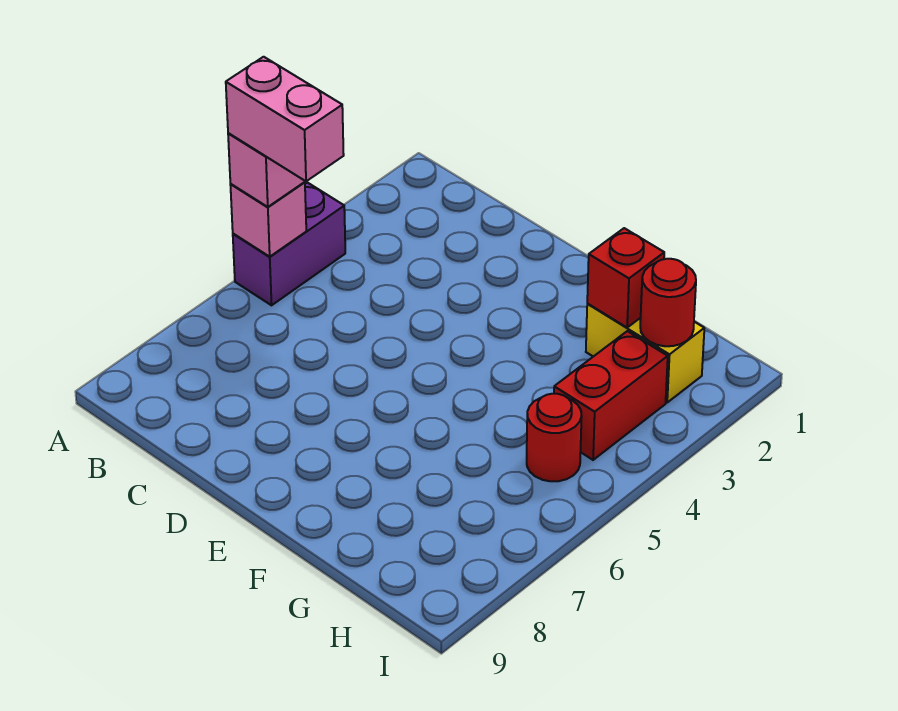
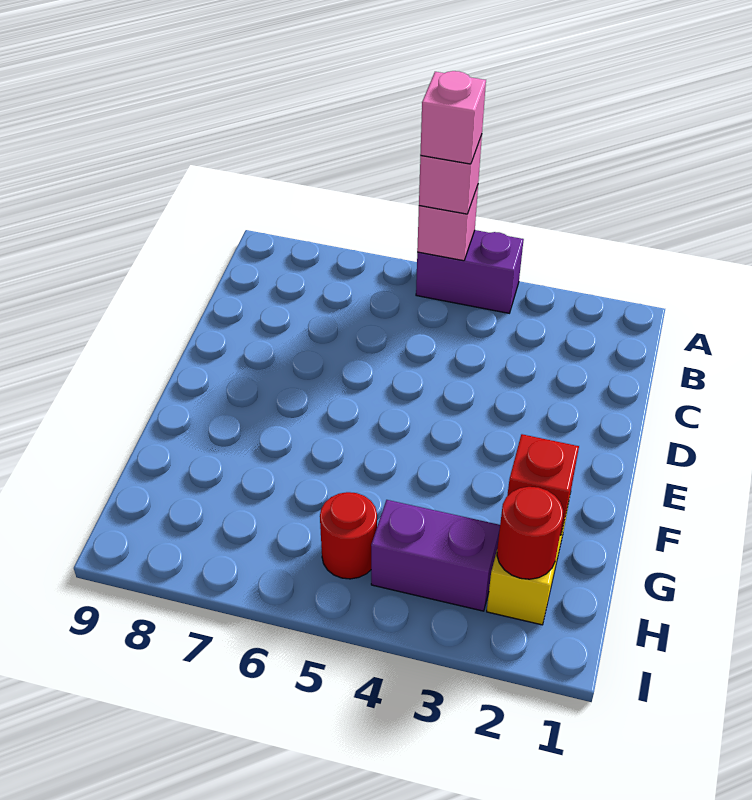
pink brick A5:B5 level 4 -> pink brick A5 level 4
red brick H3:H4 level 1 -> purple brick H3:H4 level 1

